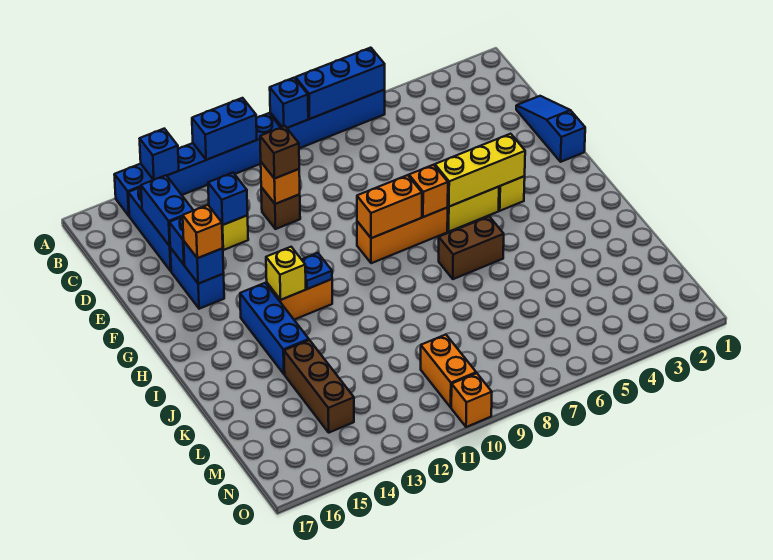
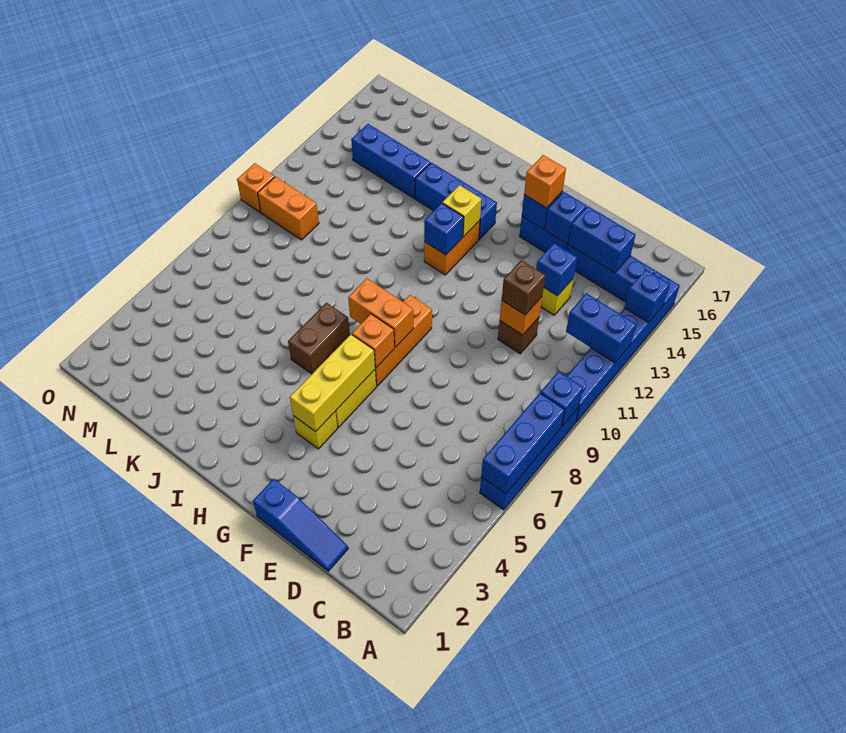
blue brick A11:A12 level 2 -> blue brick A12:B12 level 2
orange brick G8:G9 level 2 -> orange brick G8:H8 level 2
blue plate H12 level 2 -> blue brick H12 level 2
brown brick K14:M14 level 1 -> blue brick K14:M14 level 1

